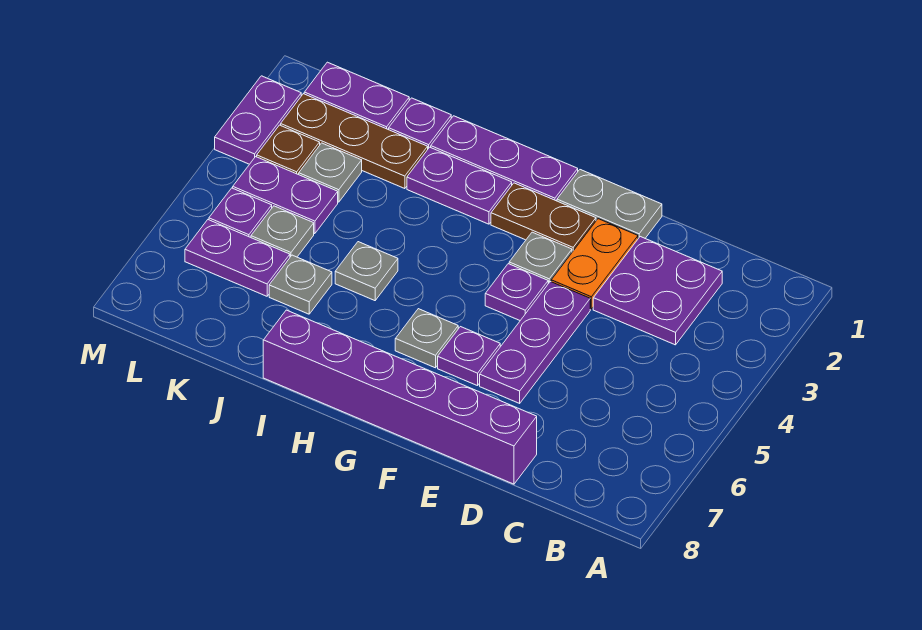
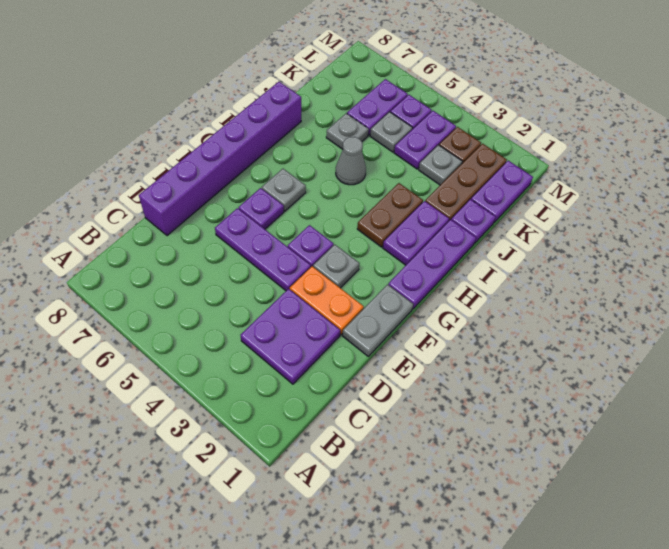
brown plate F2:G2 level 1 -> brown plate H3:I3 level 1
grey plate I5 level 1 -> grey cone I5 level 1
purple plate M2:M3 level 1 -> none

